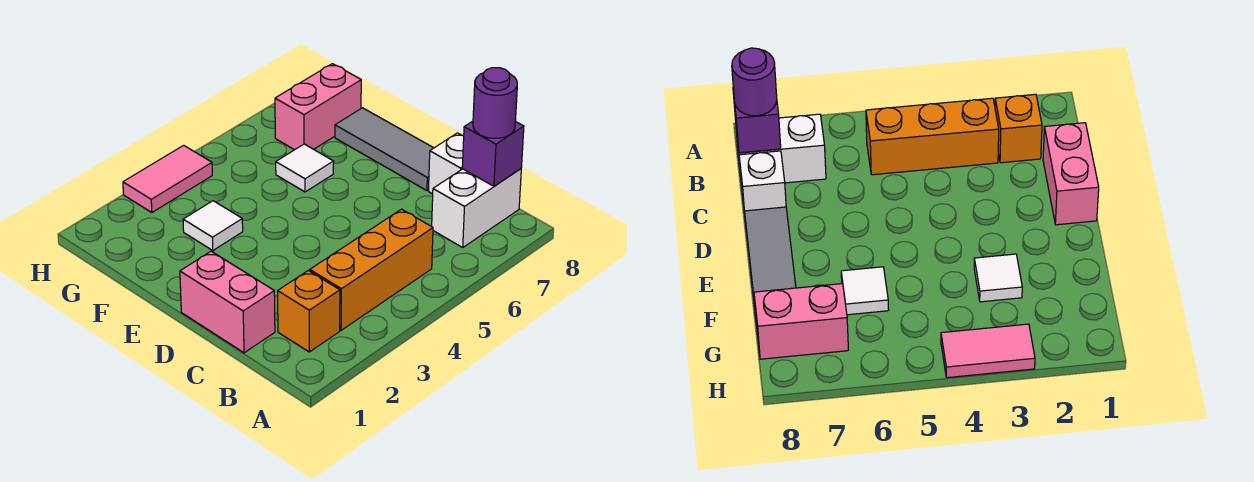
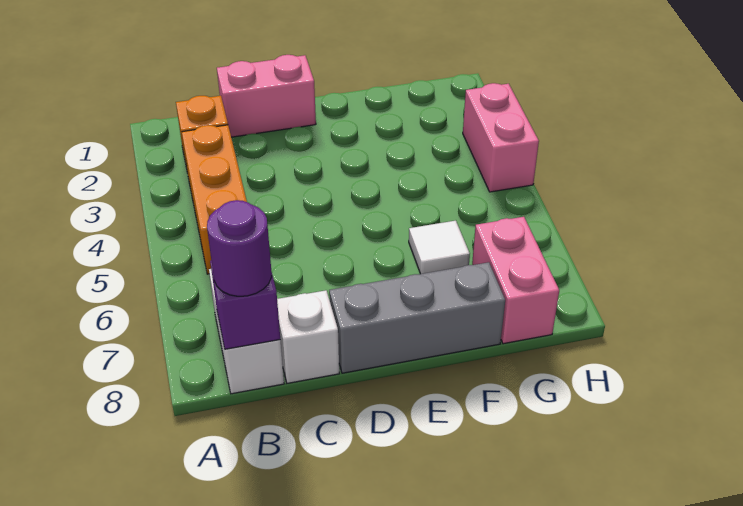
grey tile D8:F8 level 1 -> grey brick D8:F8 level 1
white tile F3 level 1 -> none
pink tile H3:H4 level 1 -> pink brick H3:H4 level 1

